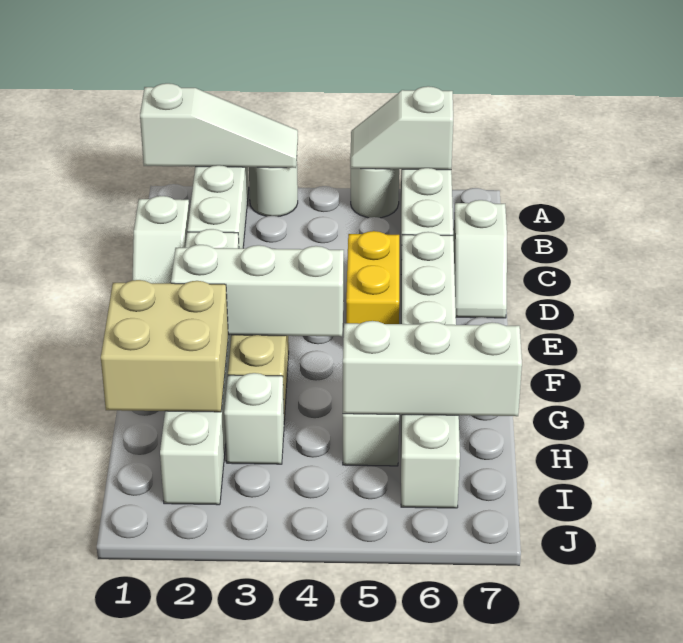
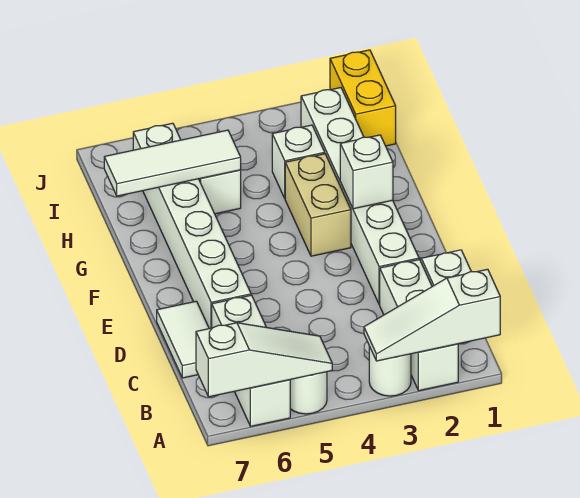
white slope A5:A6 level 2 top 6 -> white slope A5:A7 level 2 top 7
white slope C7:D7 level 1 top C -> white tile C7:D7 level 1
yellow brick D5:E5 level 1 -> yellow brick I1:J1 level 1
white brick F2:F4 level 2 -> white brick F2 level 2
tan brick G1:H2 level 2 -> none
white brick H5:H7 level 2 -> white tile H5:H7 level 2

